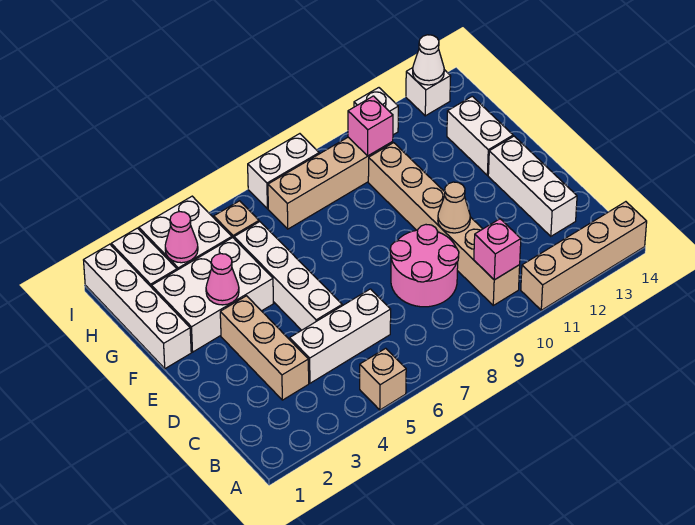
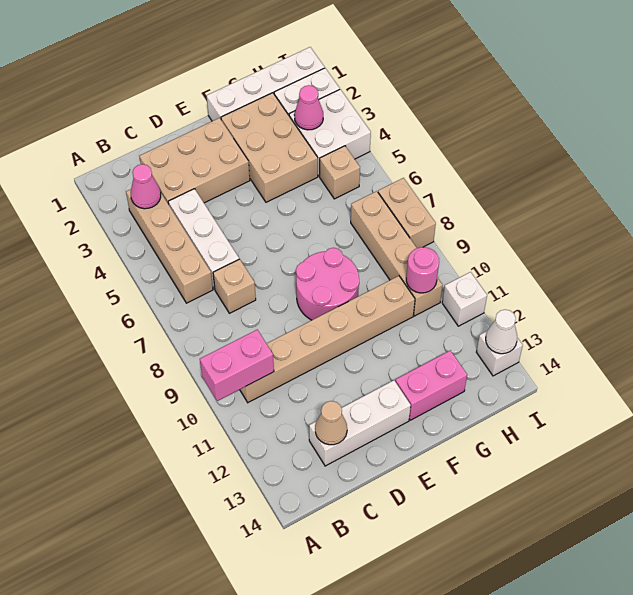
tan brick A5 level 1 -> tan brick C7 level 1
tan brick A11:A14 level 1 -> tan brick B3:B6 level 1
pink brick B10 level 2 -> pink brick A10:B10 level 2
tan brick C3:E3 level 1 -> tan brick C2:E3 level 1
pink round brick C8:D9 level 1 -> pink round brick E8:F9 level 1
white brick D5:G5 level 1 -> none
tan cone D10 level 2 -> tan cone C13 level 2
white brick F2:G4 level 1 -> tan brick F2:G4 level 1
pink cone F3 level 2 -> pink cone B3 level 2
white brick F13:G13 level 1 -> pink brick F13:G13 level 1
pink brick H10 level 2 -> pink round brick H10 level 2
white brick I7:I8 level 1 -> tan brick I7:I8 level 1

